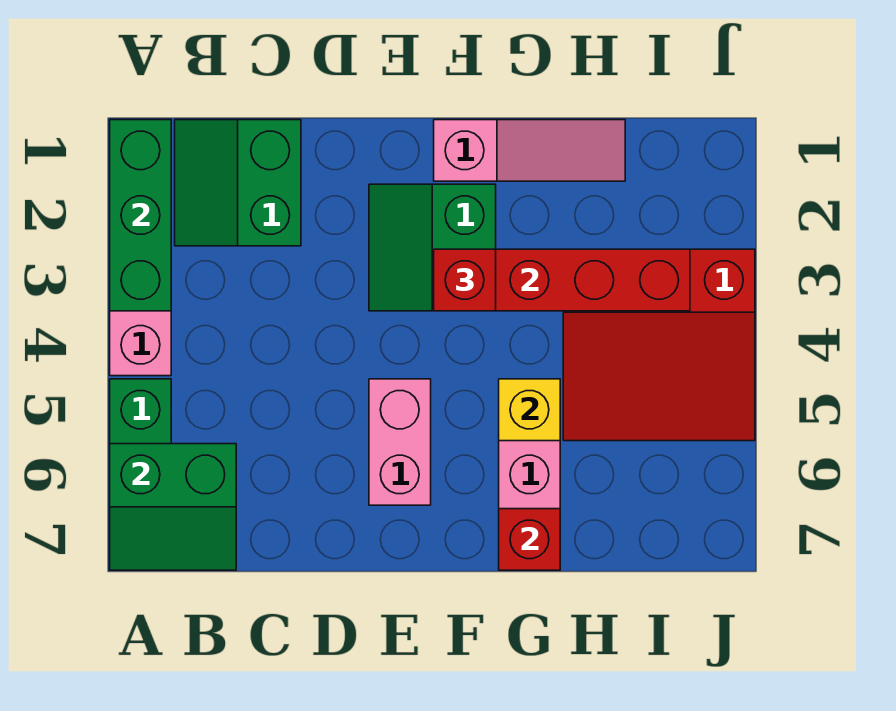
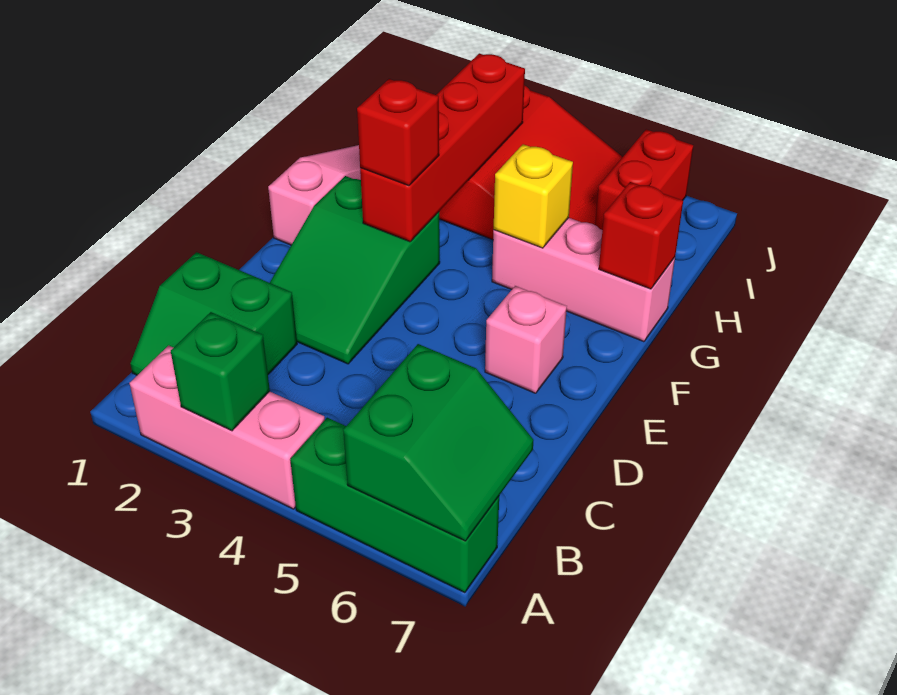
green brick A1:A3 level 2 -> green brick A3 level 2
green slope E2:F3 level 1 top F -> green slope D2:F3 level 1 top F
pink brick E5:E6 level 1 -> pink brick E6 level 1
none -> red brick I6:J6 level 1

